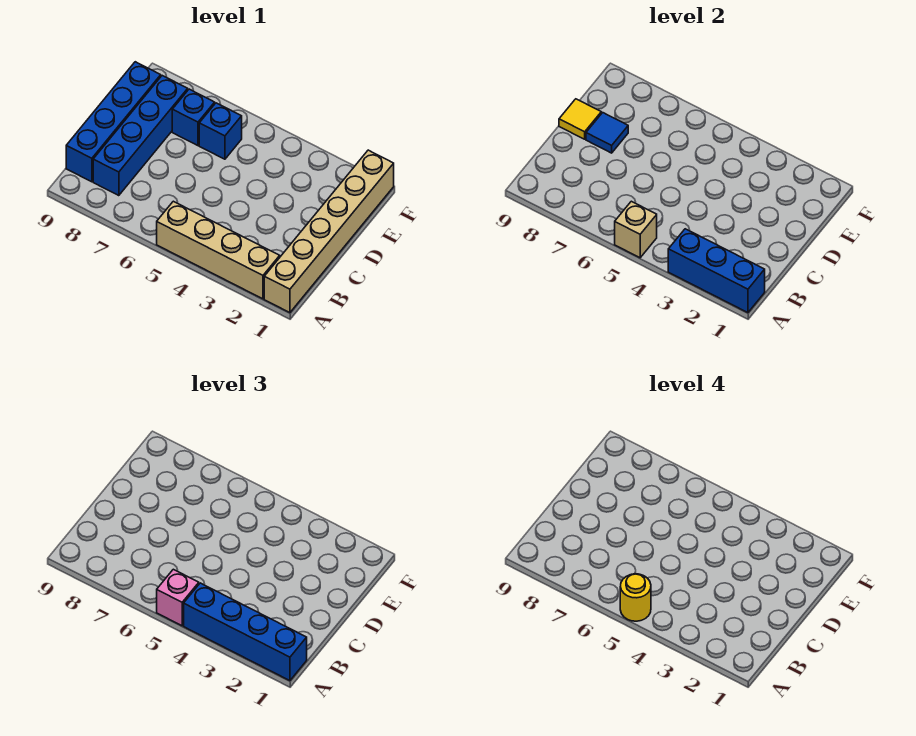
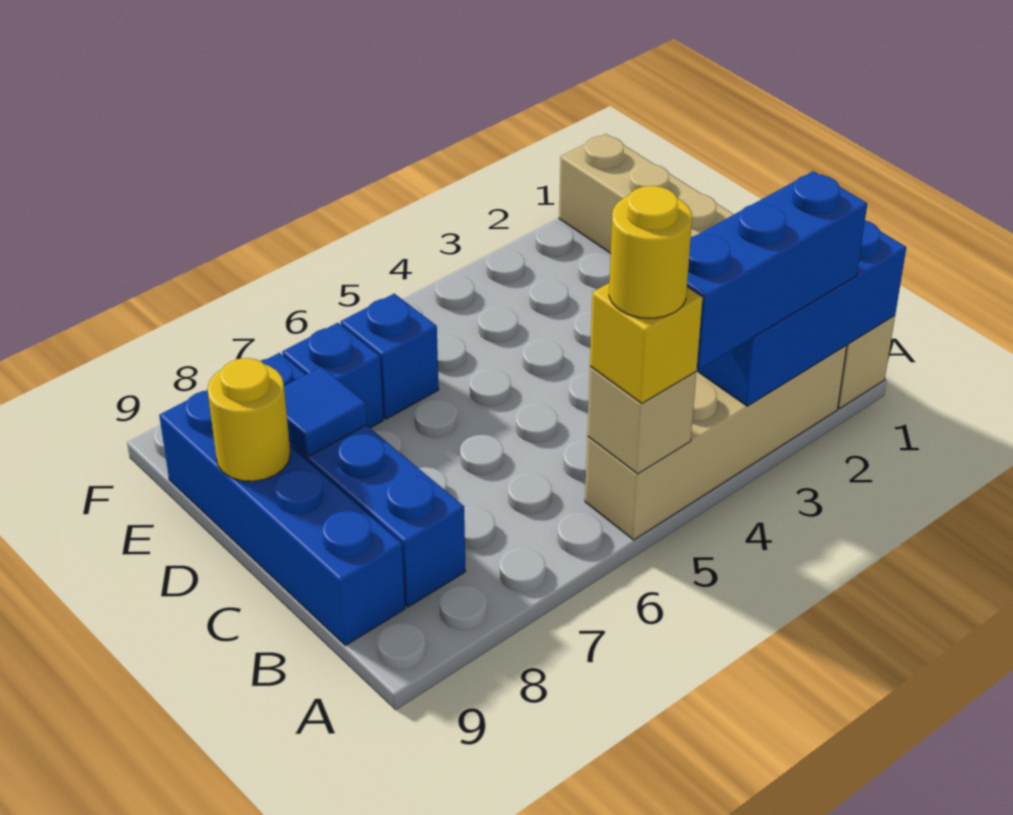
blue brick A1:A4 level 3 -> blue brick A2:A4 level 3
pink brick A5 level 3 -> yellow brick A5 level 3
yellow tile D9 level 2 -> yellow round brick D9 level 2

